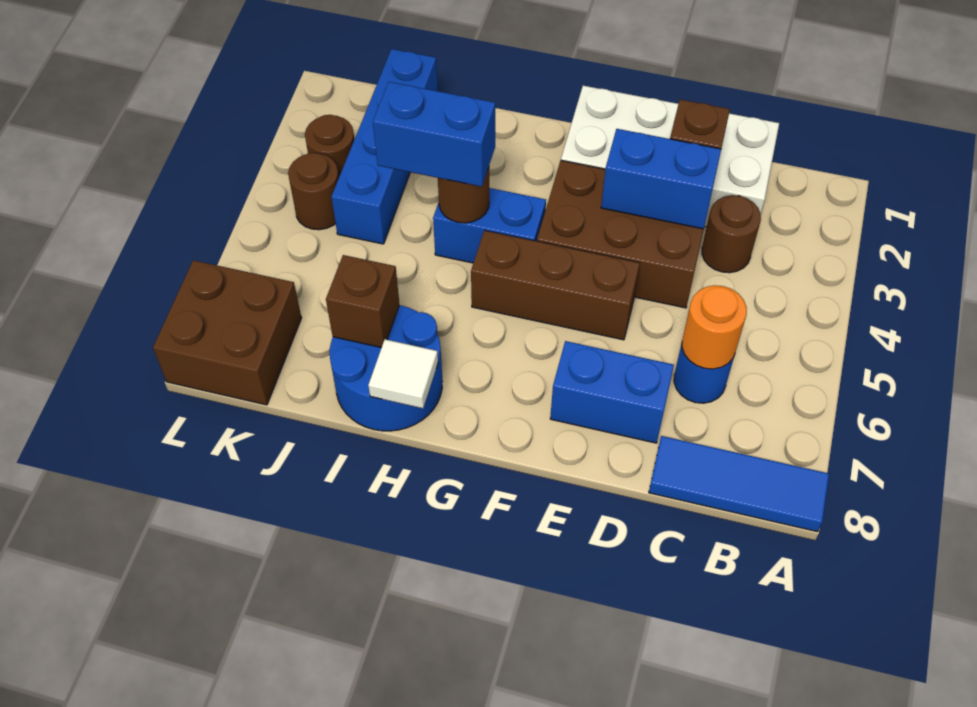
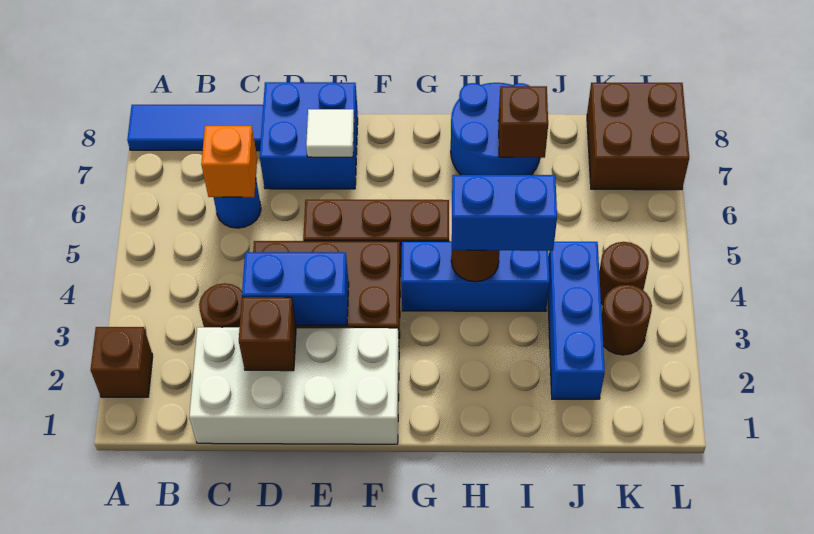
none -> brown brick A2 level 1
orange round brick C6 level 2 -> orange brick C6 level 2
blue brick D7:E7 level 1 -> blue brick D7:E8 level 1
blue brick G4:H4 level 1 -> blue brick G4:I4 level 1
white tile H8 level 2 -> white tile E7 level 2
blue brick J1:J4 level 1 -> blue brick J2:J4 level 1

